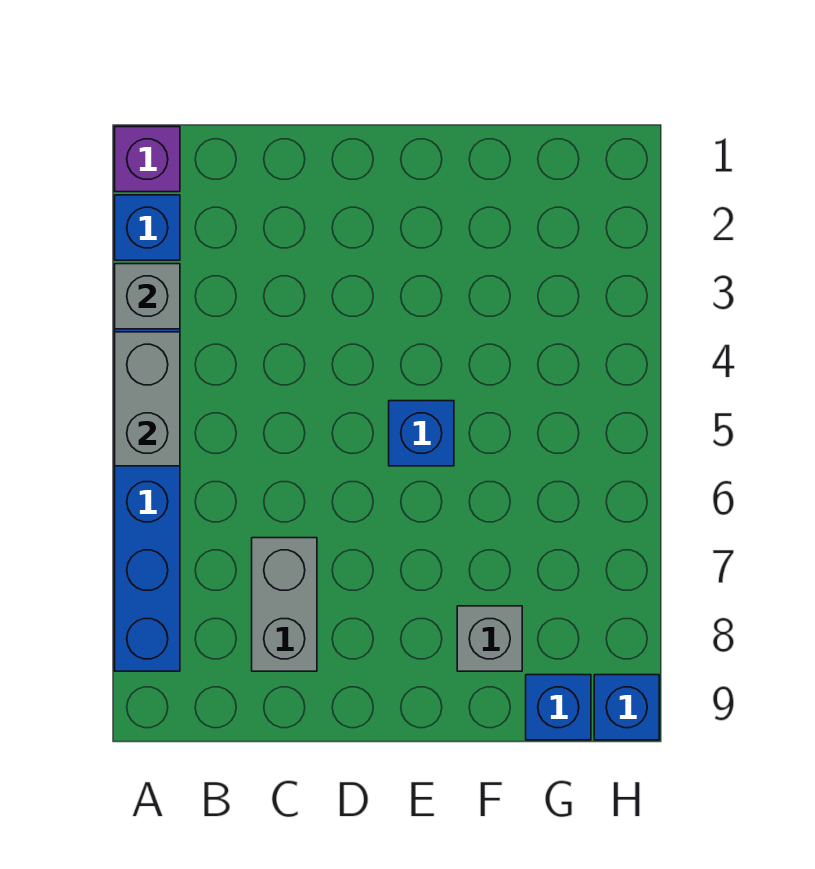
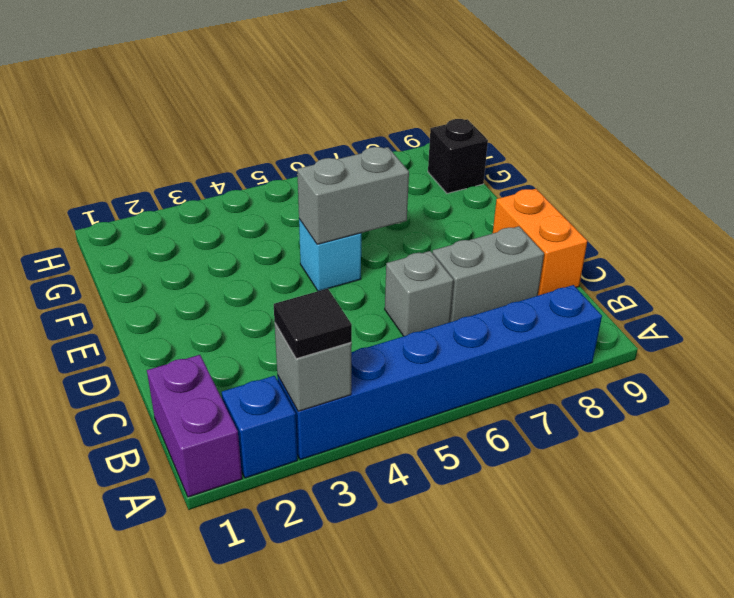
purple brick A1 level 1 -> purple brick A1:B1 level 1
none -> black tile A3 level 3
grey brick A4:A5 level 2 -> grey brick E5:E6 level 2
none -> orange brick C9:D9 level 1
blue brick E5 level 1 -> cyan brick E5 level 1
grey brick F8 level 1 -> grey brick C6 level 1
blue brick G9 level 1 -> black brick G9 level 1
blue brick H9 level 1 -> none

